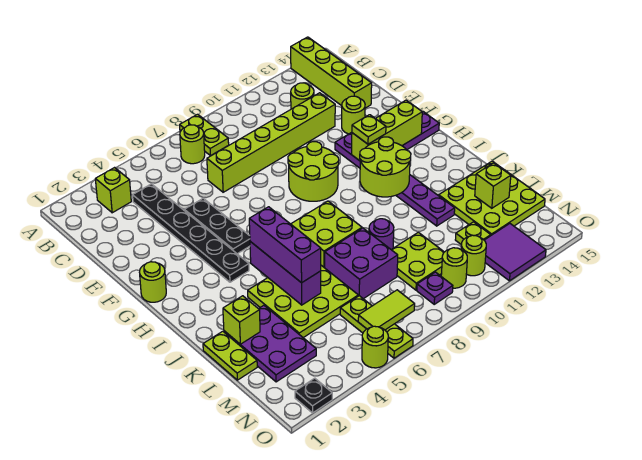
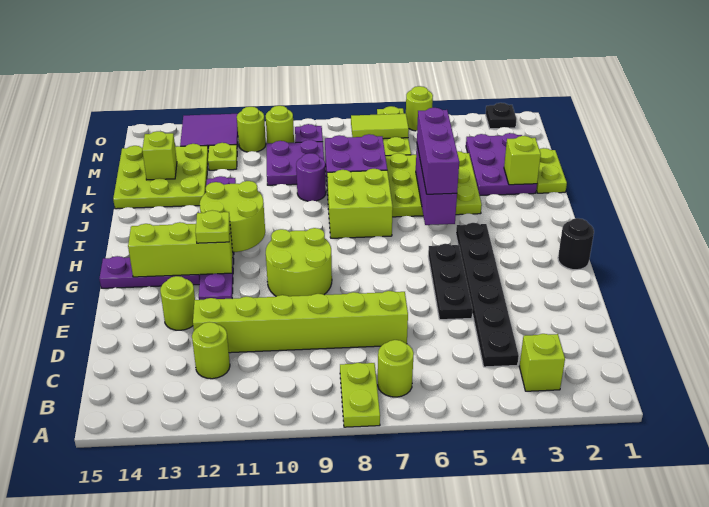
lime brick A14:D14 level 1 -> none
lime round brick G1 level 1 -> black round brick G1 level 1
lime plate L9:M10 level 1 -> purple plate L9:M10 level 1

